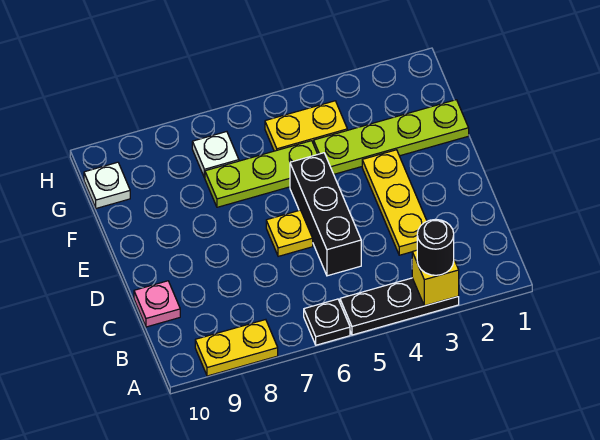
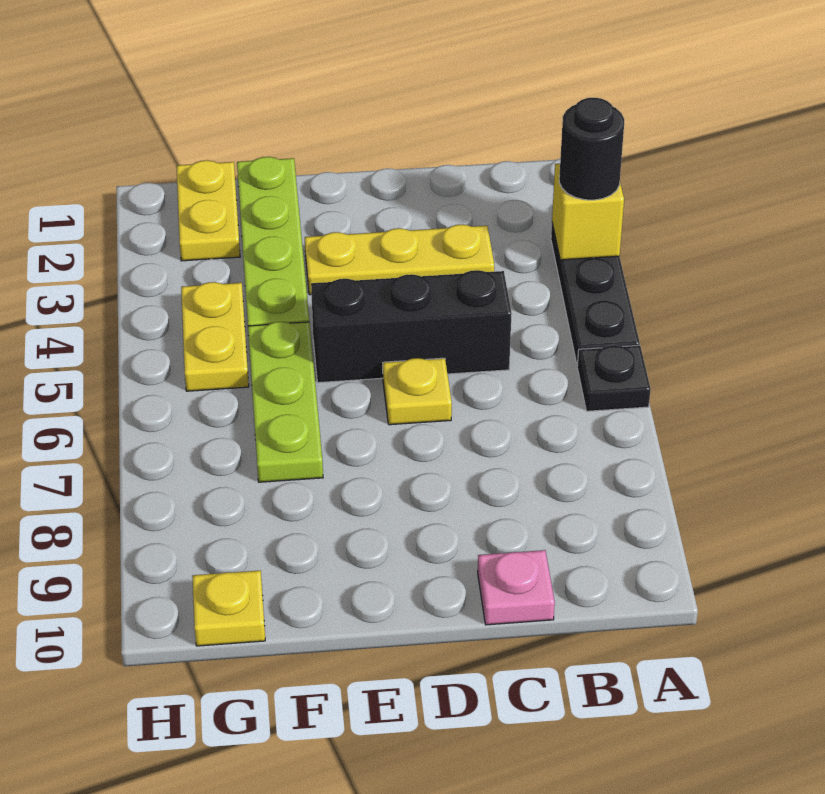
yellow plate A8:A9 level 1 -> yellow plate G1:G2 level 1
white plate G7 level 1 -> none
white plate G10 level 1 -> yellow plate G10 level 1

